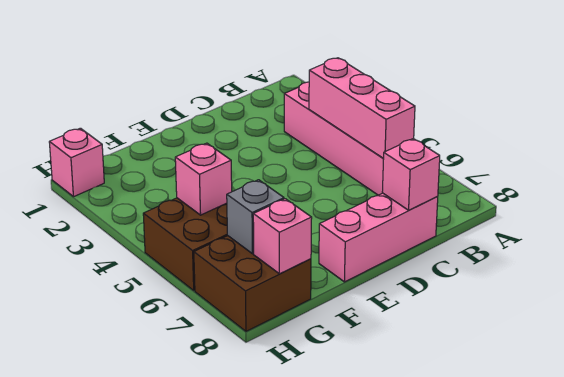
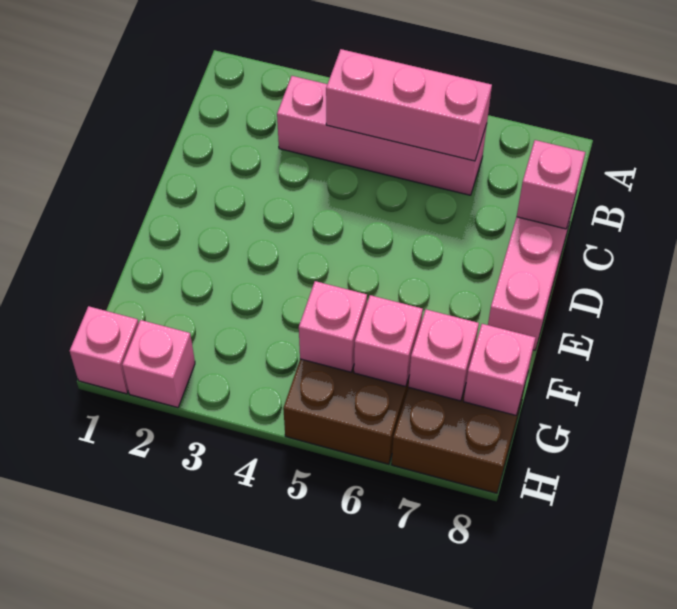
none -> pink brick G6 level 2
grey brick G7 level 2 -> pink brick G7 level 2
none -> pink brick H2 level 1

